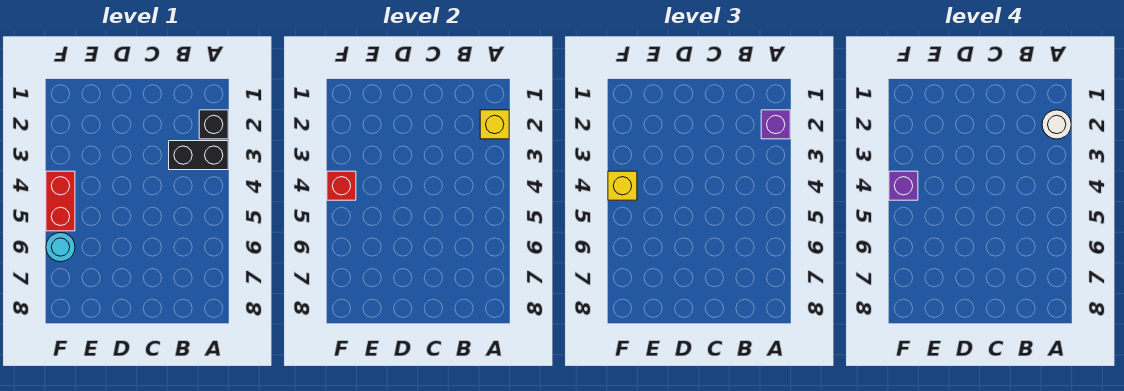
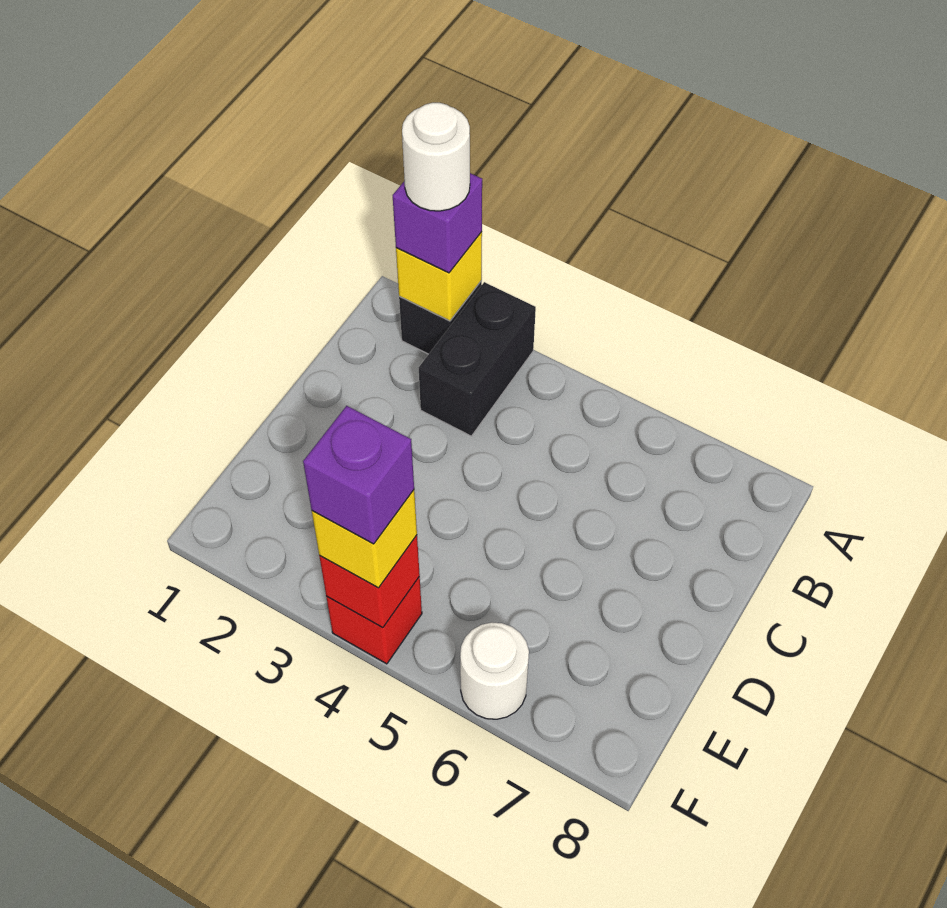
red brick F4:F5 level 1 -> red brick F4 level 1
cyan round brick F6 level 1 -> white round brick F6 level 1

